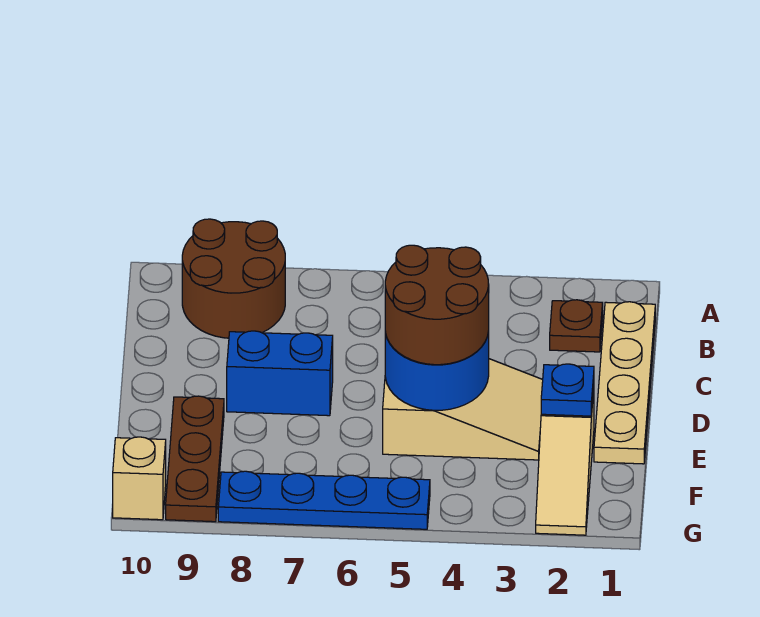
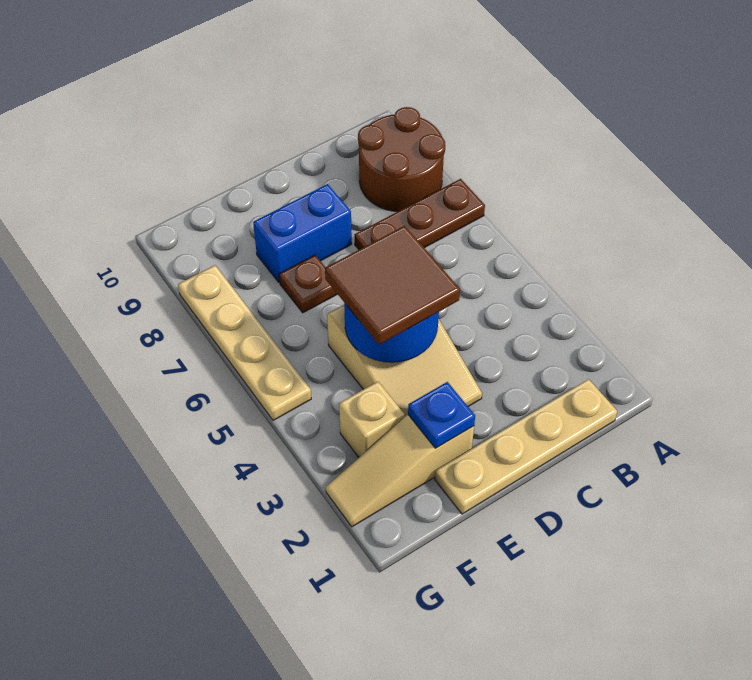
brown plate B2 level 1 -> brown plate E7 level 1
brown round brick D4:E5 level 3 -> brown tile D4:E5 level 3
blue brick D7:D8 level 1 -> blue brick D8:E8 level 1
brown plate E9:G9 level 1 -> brown plate A7:C7 level 1
blue plate G5:G8 level 1 -> tan plate G5:G8 level 1
tan brick G10 level 1 -> tan brick F3 level 1

